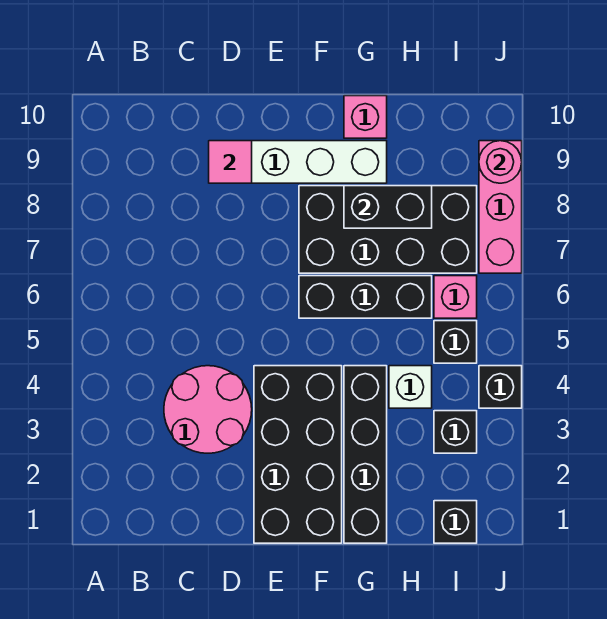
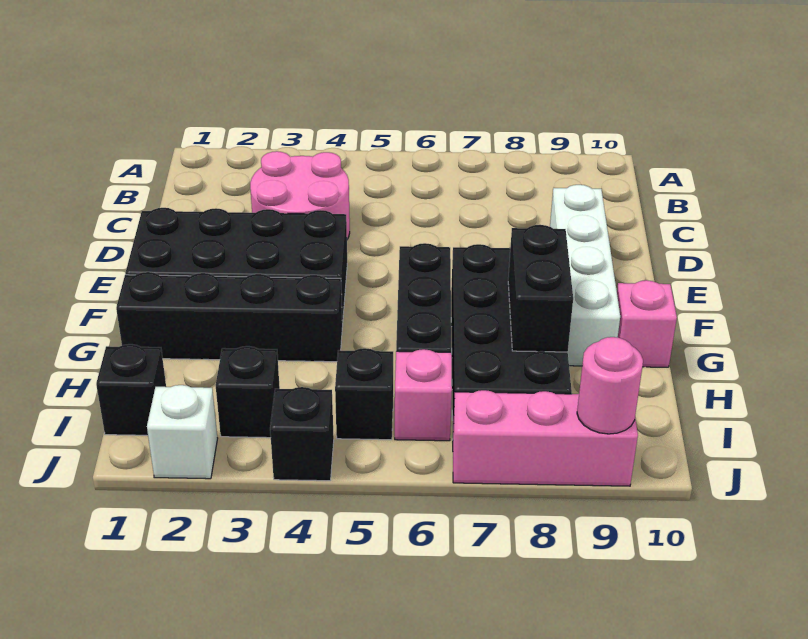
pink tile D9 level 2 -> none
white brick H4 level 1 -> white brick J2 level 1

